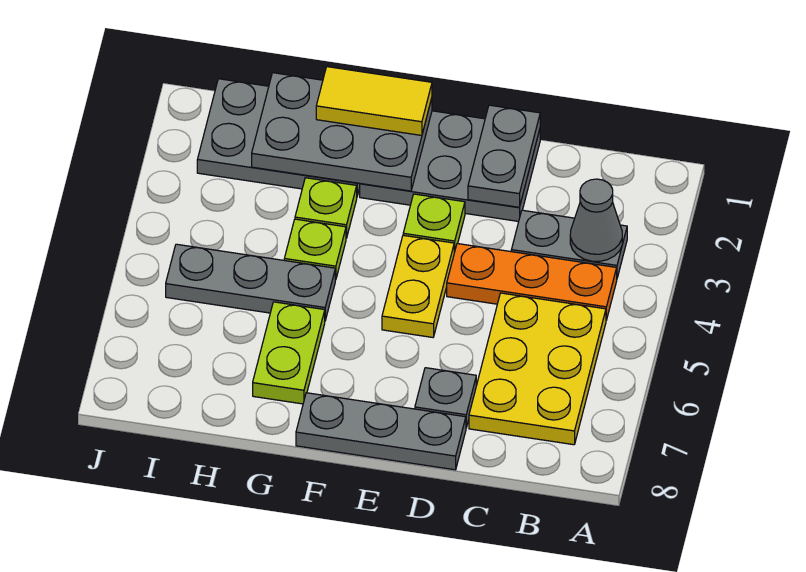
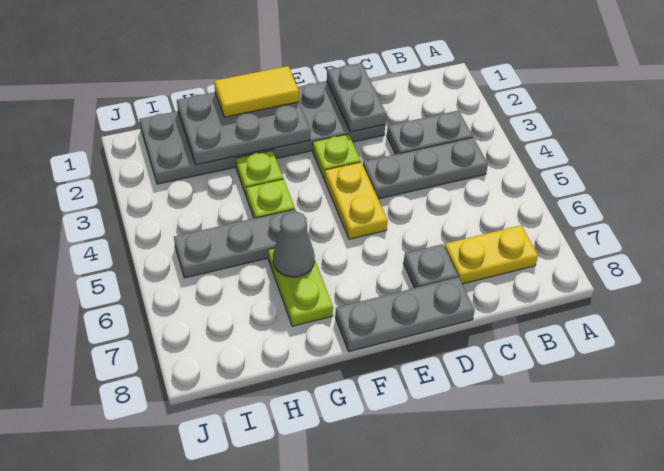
grey cone B3 level 2 -> grey cone G6 level 2
orange plate B4:D4 level 1 -> grey plate B4:D4 level 1
yellow plate B5:C7 level 1 -> yellow plate B7:C7 level 1

